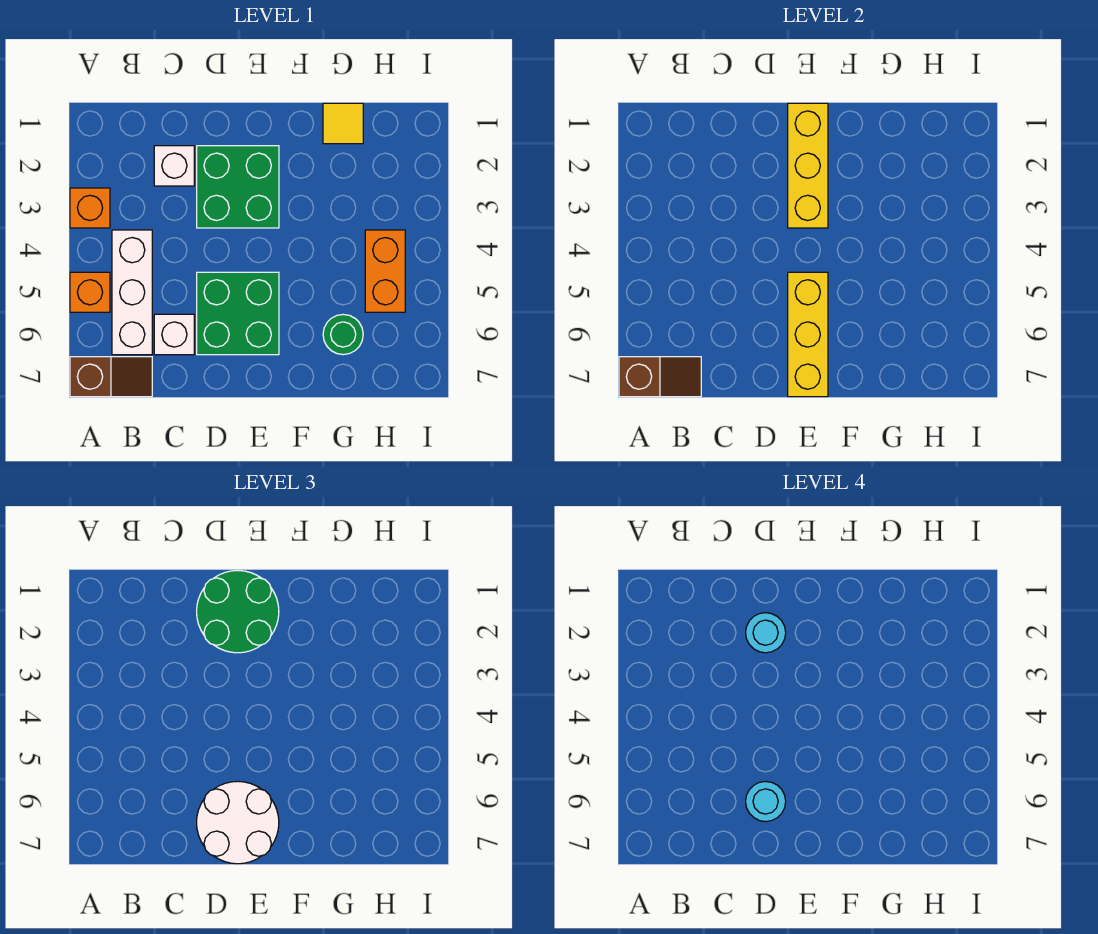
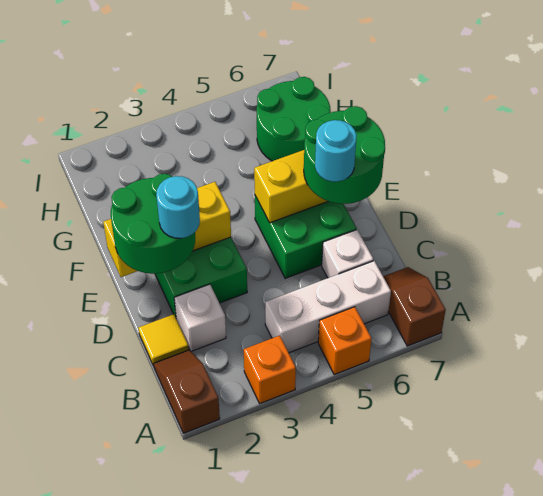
brown slope A7:B7 level 2 top A -> brown slope A1:B1 level 1 top A
white round brick D6:E7 level 3 -> green round brick D6:E7 level 3
yellow tile G1 level 1 -> yellow tile C1 level 1
green round brick G6 level 1 -> green round brick G6:H7 level 1
orange brick H4:H5 level 1 -> none

